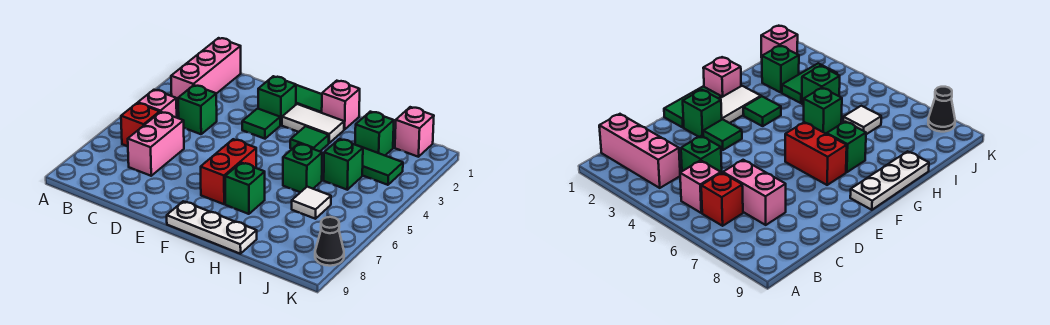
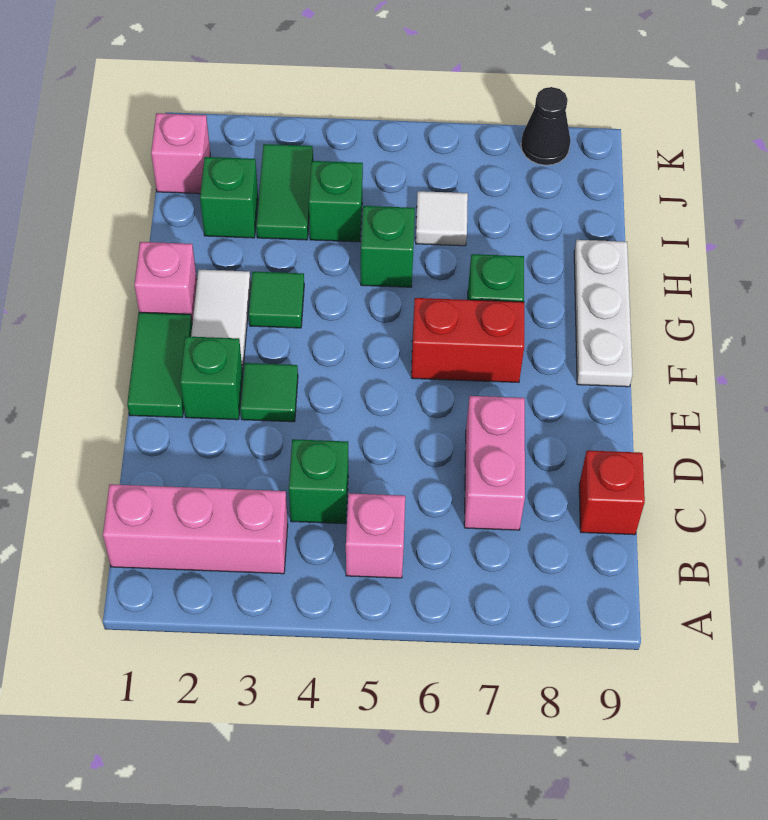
red brick B6 level 1 -> red brick C9 level 1
pink brick C6:C7 level 1 -> pink brick C7:D7 level 1

